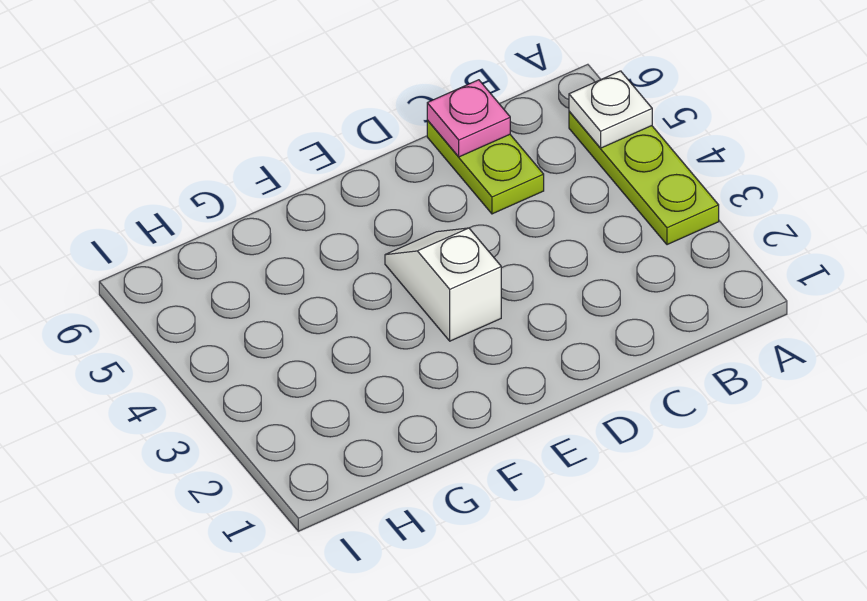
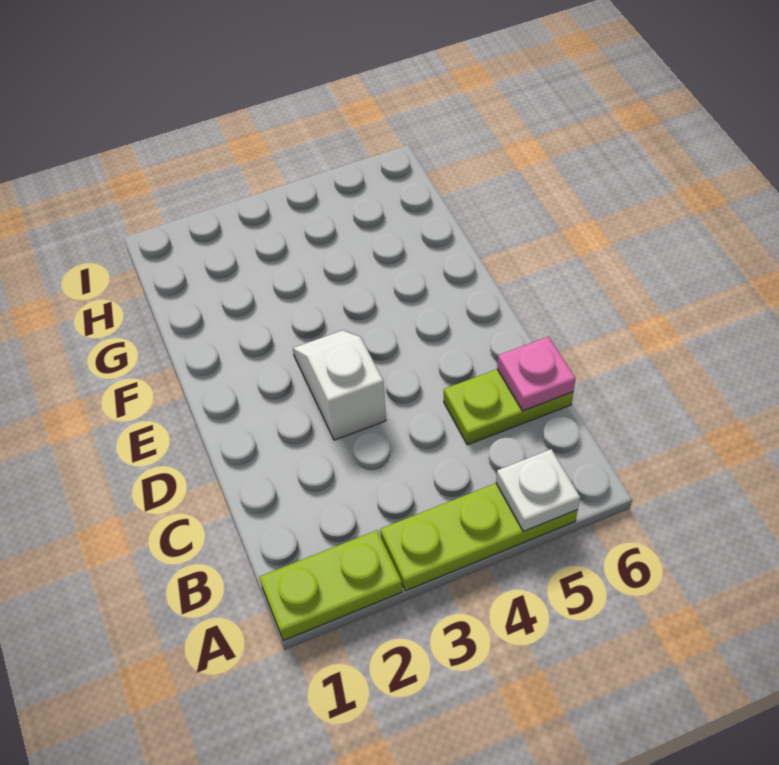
none -> lime plate A1:A2 level 1
white slope E3:E4 level 1 top 3 -> white slope D3:E3 level 1 top D

